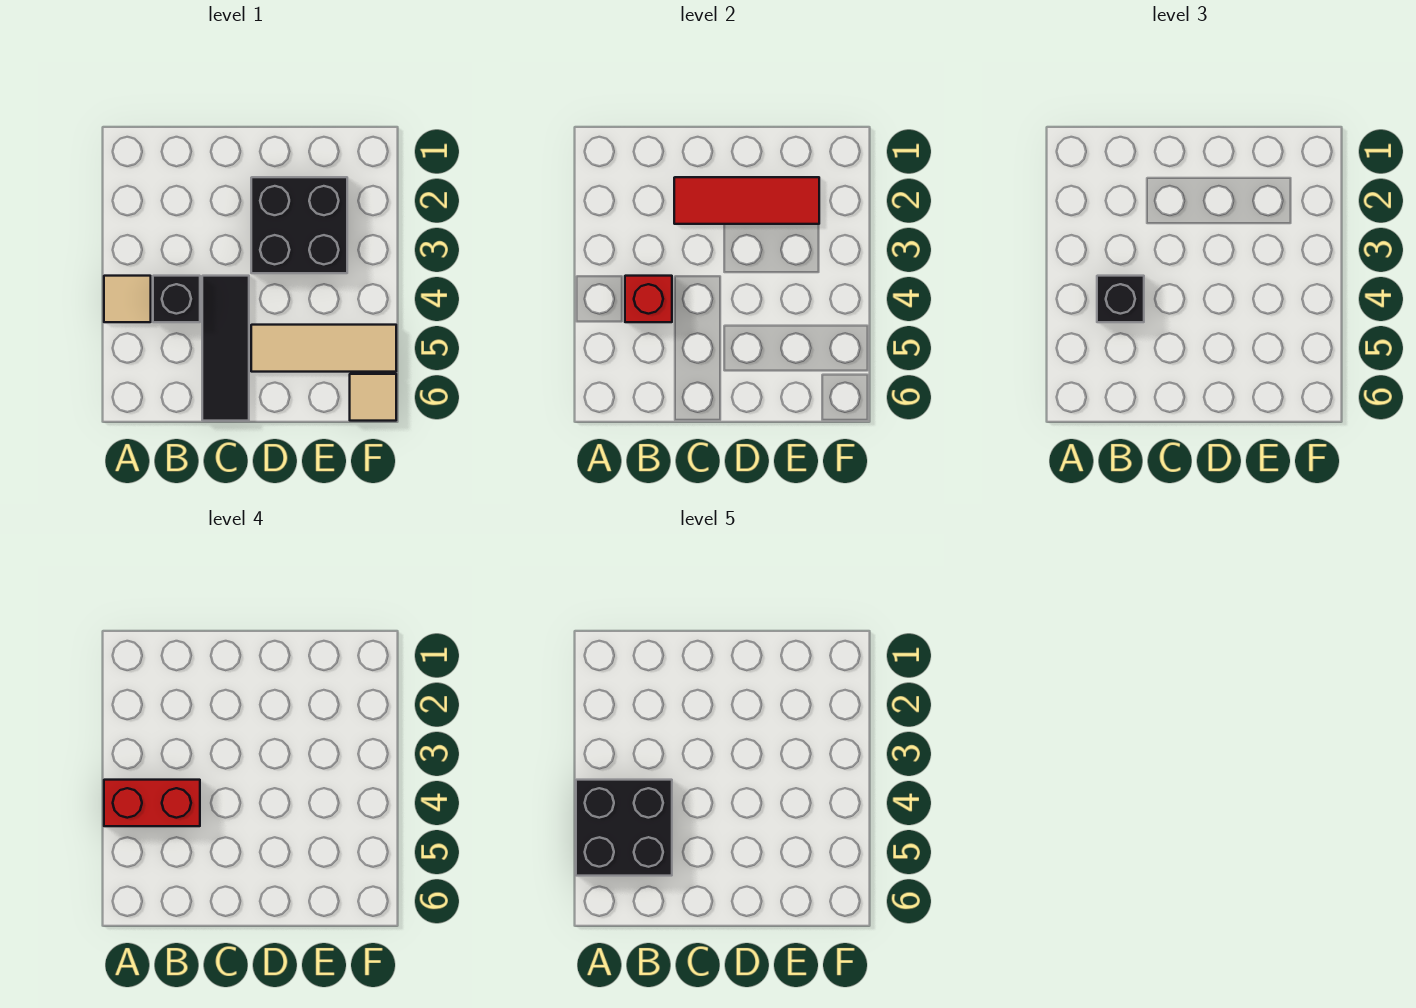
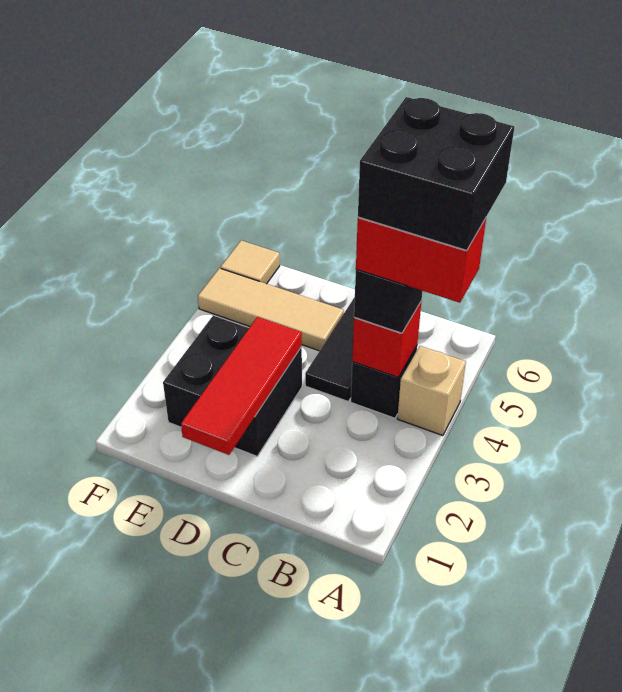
tan tile A4 level 1 -> tan brick A4 level 1
red tile C2:E2 level 2 -> red tile D1:D3 level 2

